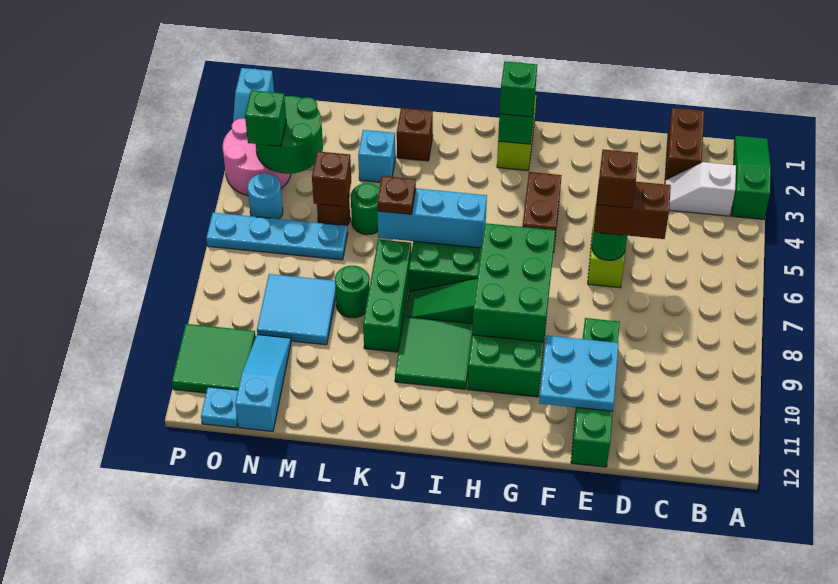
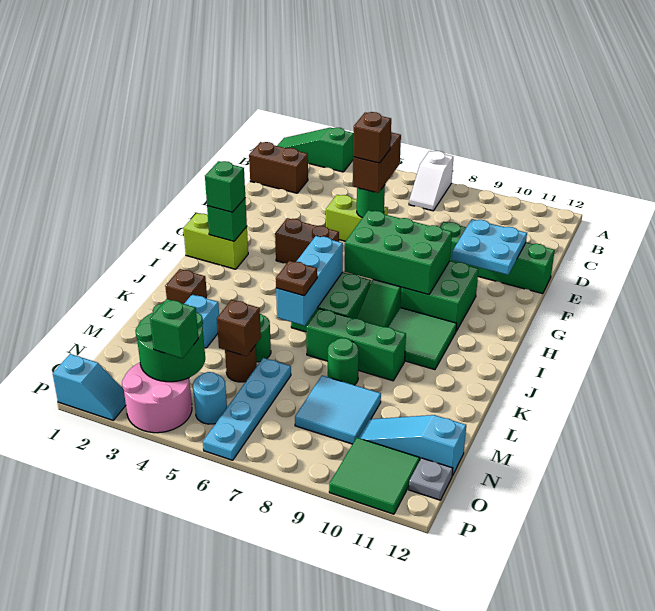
white slope B3:C3 level 1 top B -> white slope A7:B7 level 1 top A
cyan plate O12 level 1 -> grey plate O12 level 1

